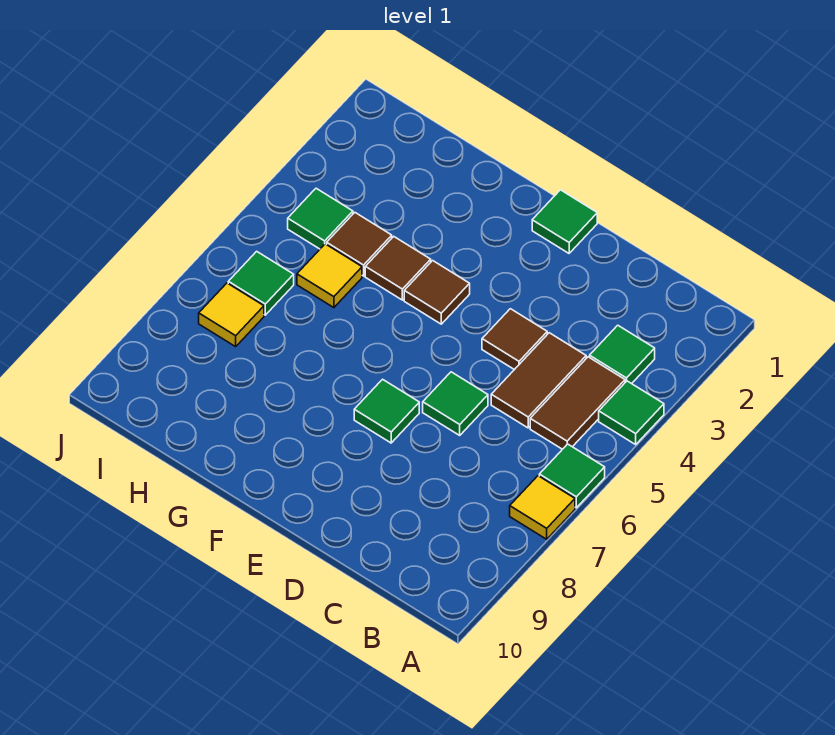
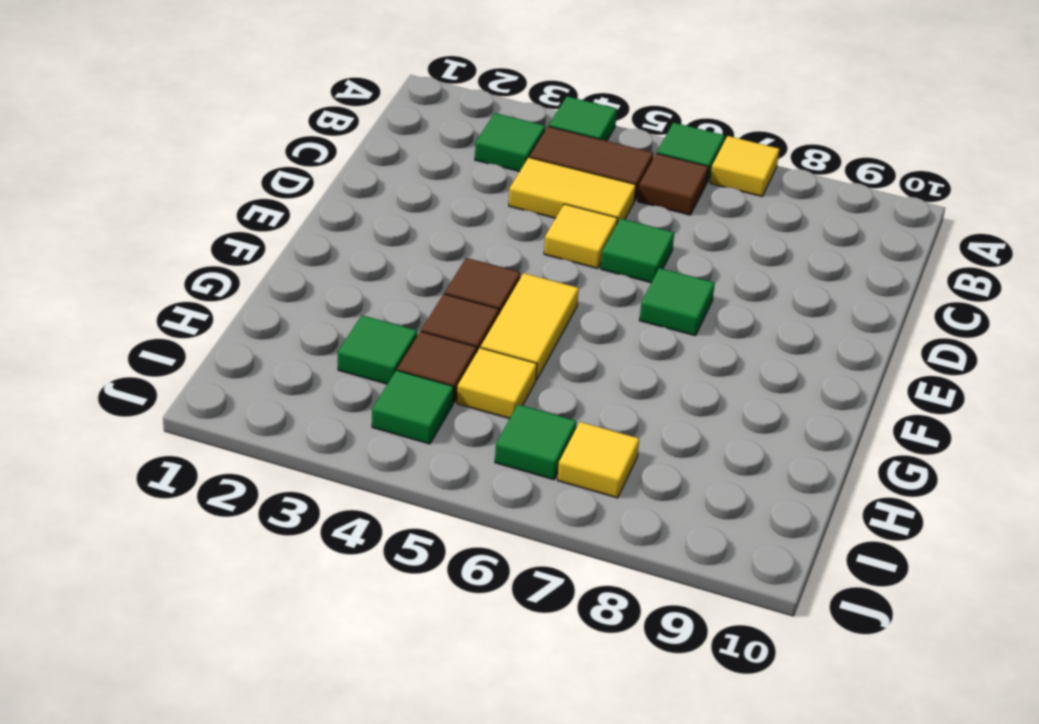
brown tile C4:C5 level 1 -> yellow tile C4:C5 level 1
brown tile D4 level 1 -> brown tile B6 level 1
none -> yellow tile D5 level 1
green tile E1 level 1 -> green tile H3 level 1
none -> yellow tile F5:G5 level 1

